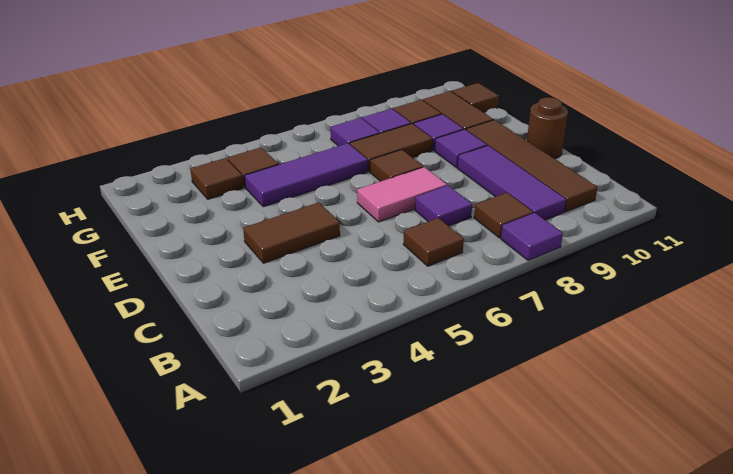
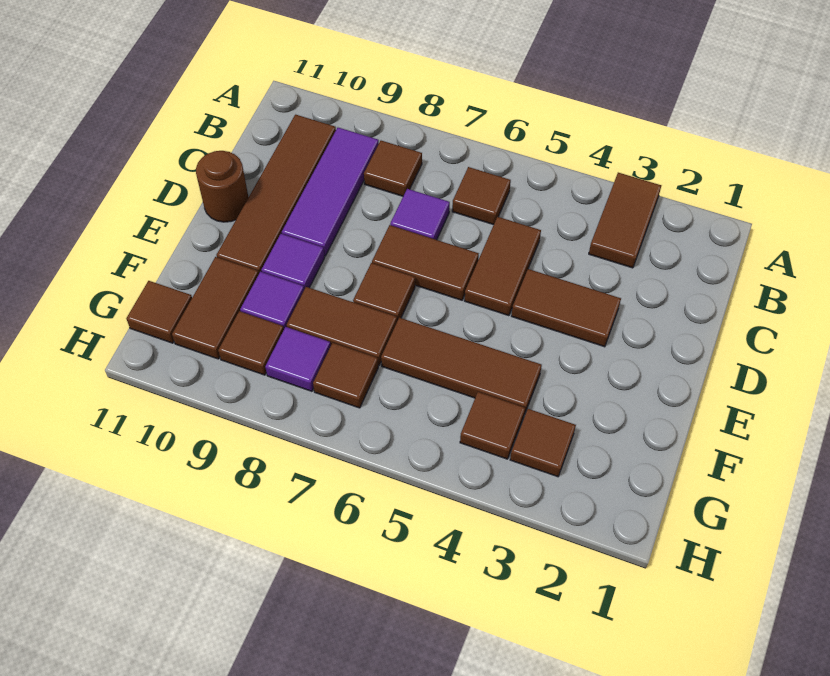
none -> brown tile A3:B3 level 1
purple tile A8 level 1 -> none
none -> brown tile C5:D5 level 1
pink tile D6:D7 level 1 -> brown tile D6:D7 level 1
purple tile F4:F6 level 1 -> brown tile F4:F6 level 1
purple tile G7 level 1 -> brown tile G7 level 1

